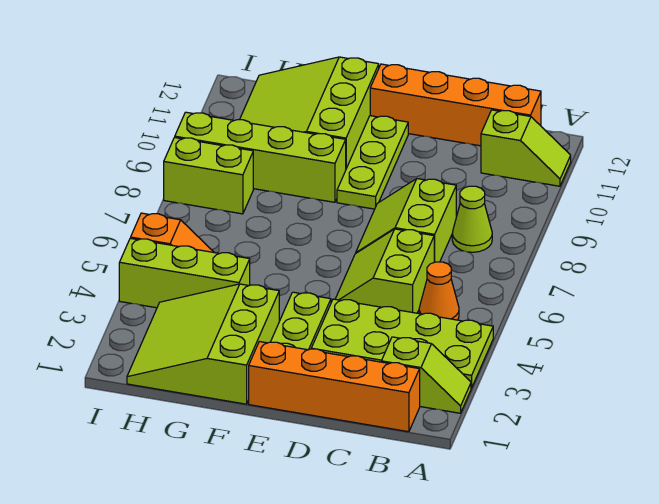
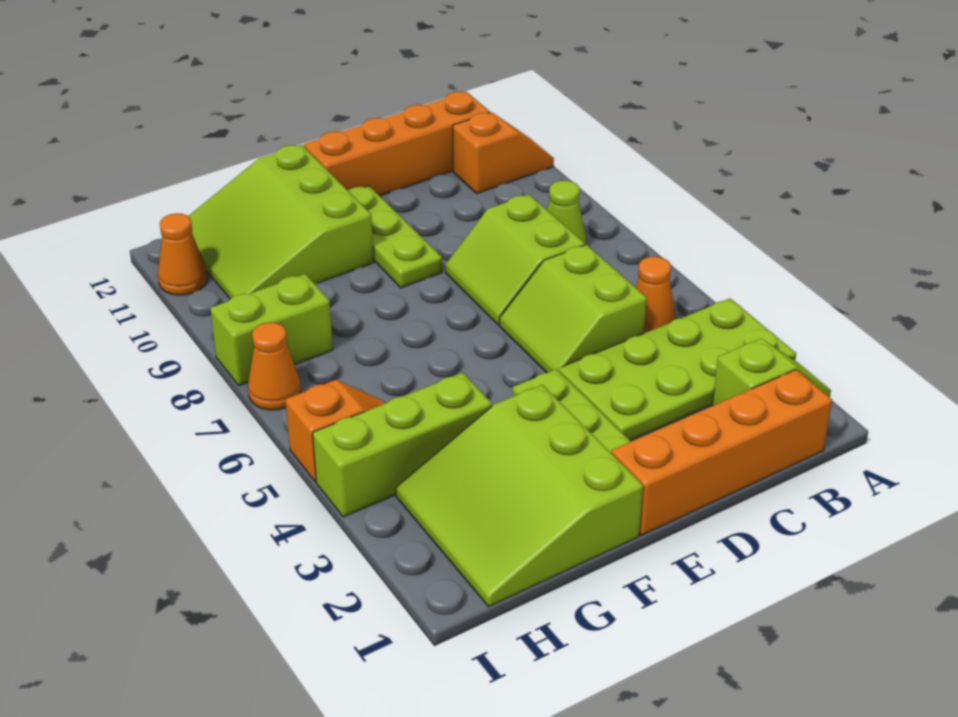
lime slope A11:B11 level 1 top B -> orange slope A11:B11 level 1 top B
lime brick F9:I9 level 1 -> none
none -> orange cone I7 level 1
none -> orange cone I11 level 1

